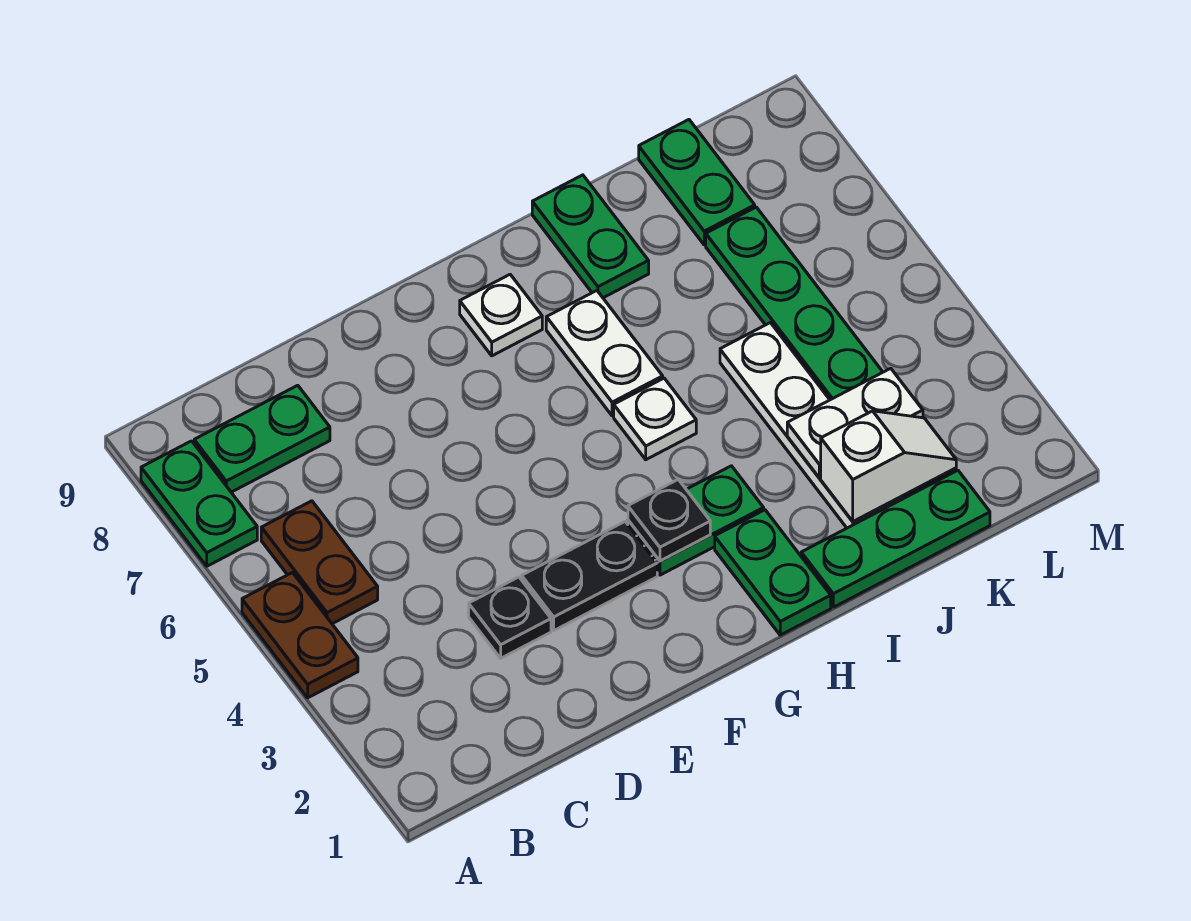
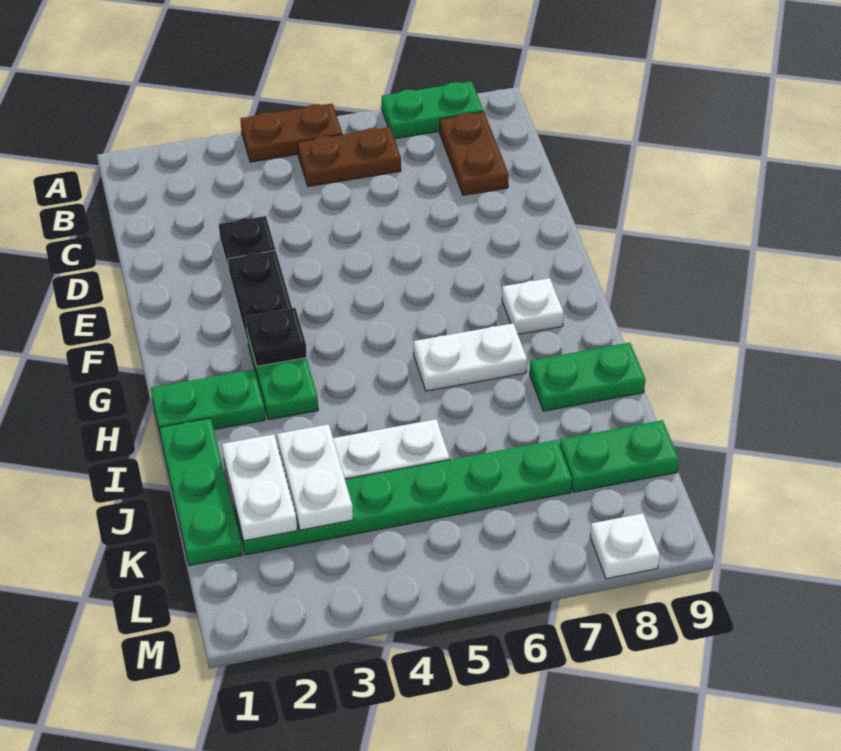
green plate B8:C8 level 1 -> brown plate B8:C8 level 1
white plate H5 level 1 -> white plate M8 level 1
white slope J2:K2 level 2 top J -> white plate J2:K2 level 2

